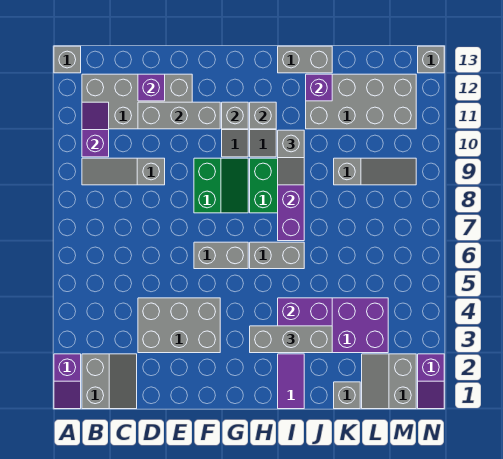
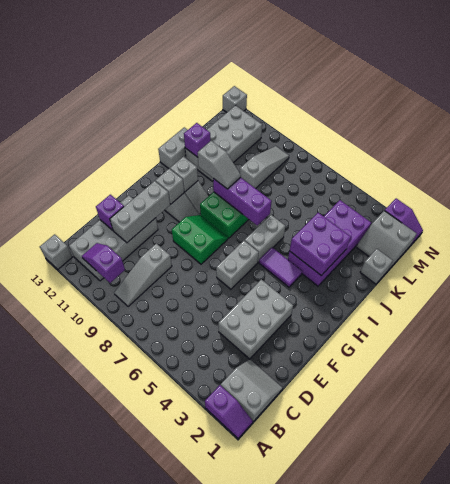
grey brick H3:J3 level 3 -> none
purple tile I1:I2 level 1 -> purple tile H4:H5 level 1

